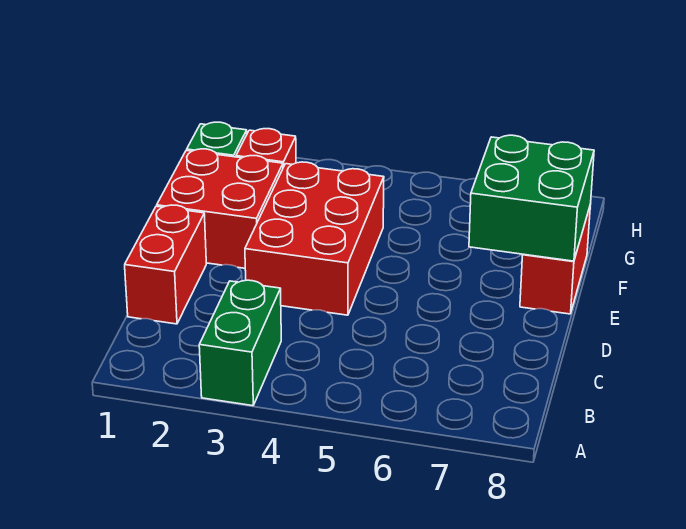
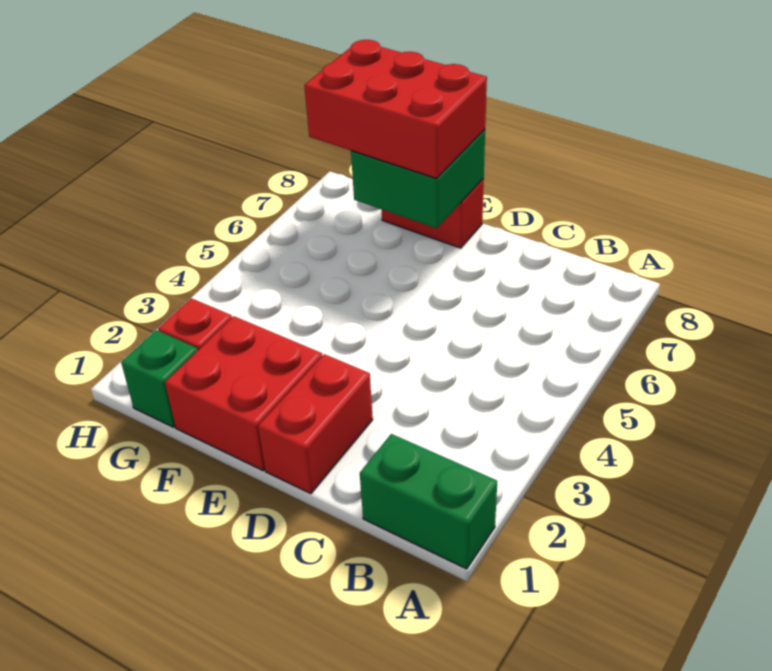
green brick A3:B3 level 1 -> green brick A1:B1 level 1
red brick C1:D1 level 1 -> red brick D1:D2 level 1
red brick D3:F4 level 1 -> red brick E7:G8 level 3

